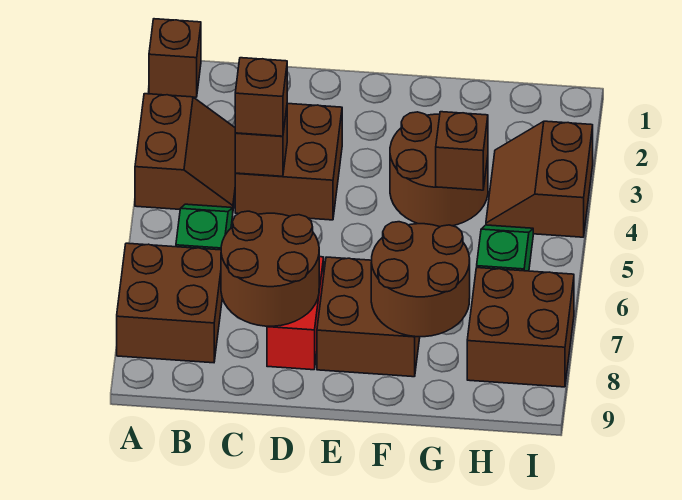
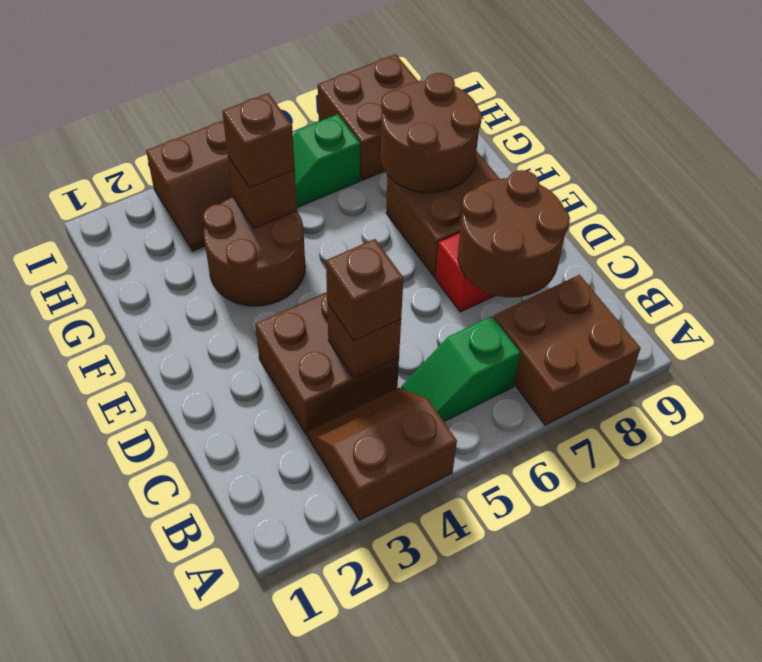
brown brick A1 level 1 -> brown brick G4 level 3

